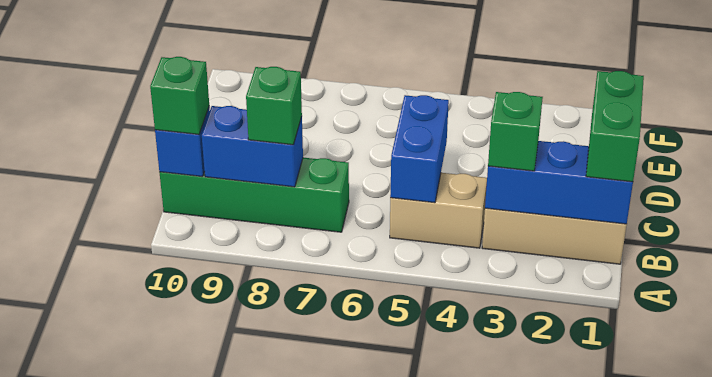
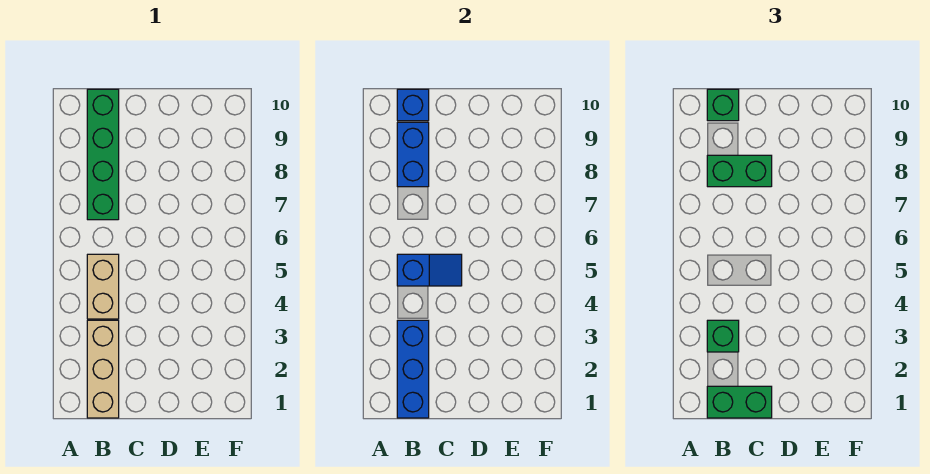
blue brick B5:C5 level 2 -> blue slope B5:C5 level 2 top B
green brick B8 level 3 -> green brick B8:C8 level 3

